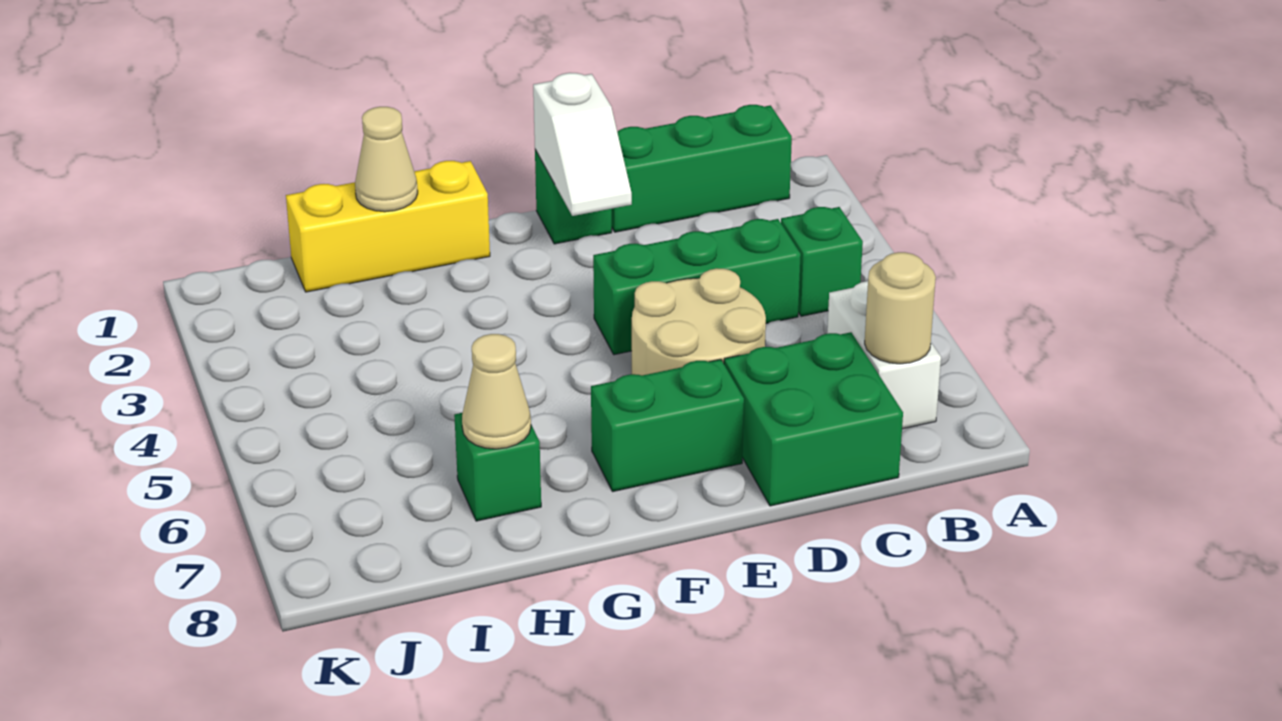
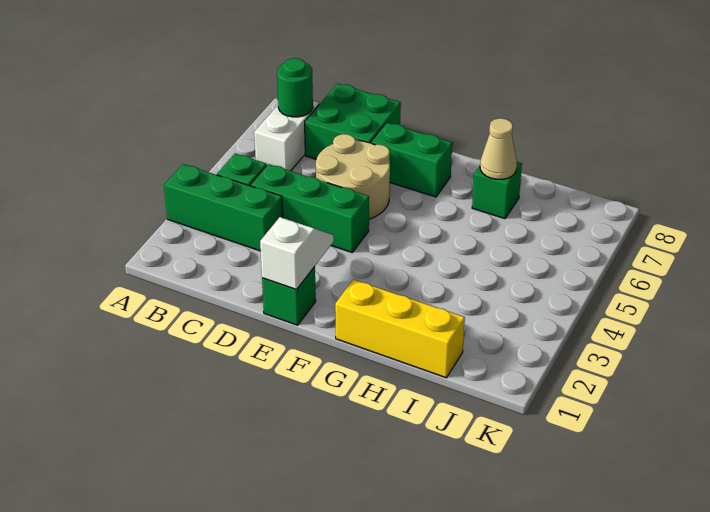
green brick B1:D1 level 1 -> green brick A3:C3 level 1
tan round brick B7 level 2 -> green round brick B7 level 2
tan cone H1 level 2 -> none

